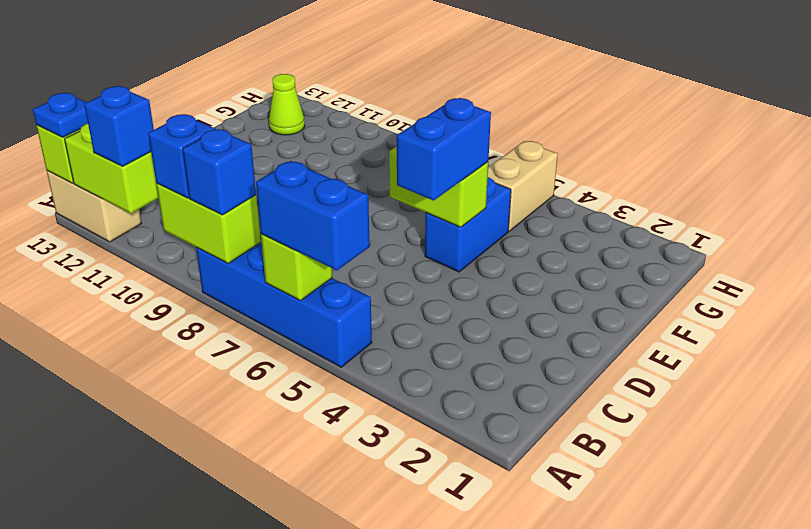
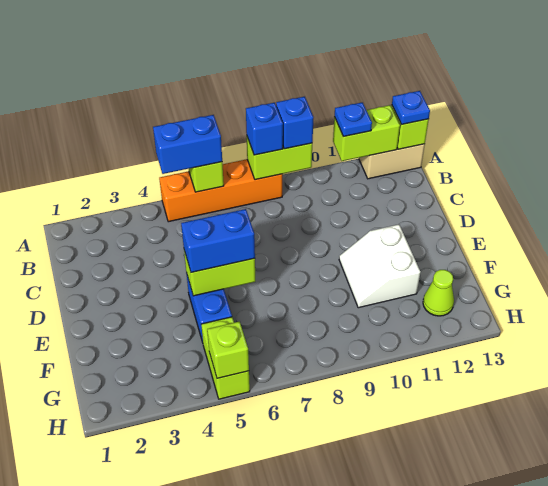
blue brick A5:A8 level 1 -> orange brick A5:A8 level 1
blue brick A11 level 3 -> blue plate A11 level 3
blue brick D5:E5 level 3 -> blue brick E5:E6 level 3
none -> white slope E10:F11 level 1 top 11
tan brick G5:H5 level 1 -> lime brick G5:H5 level 1
none -> lime brick H5 level 2

